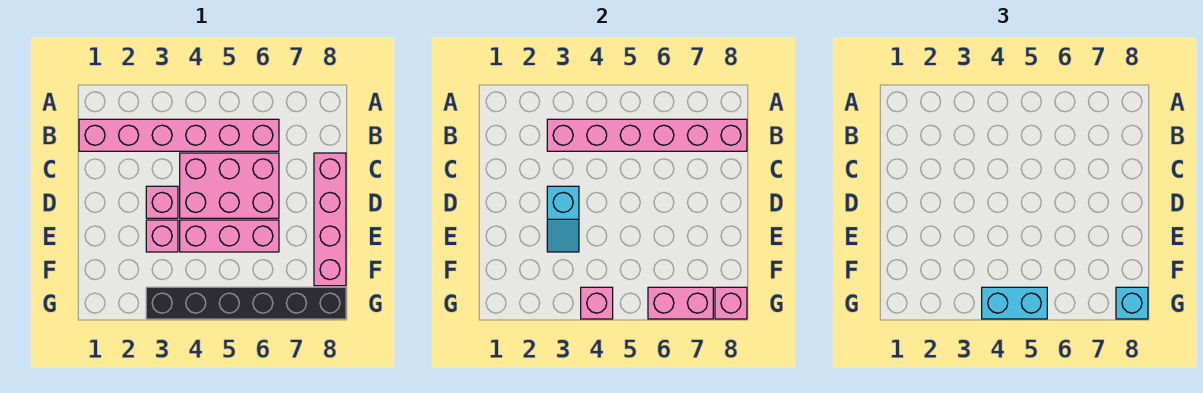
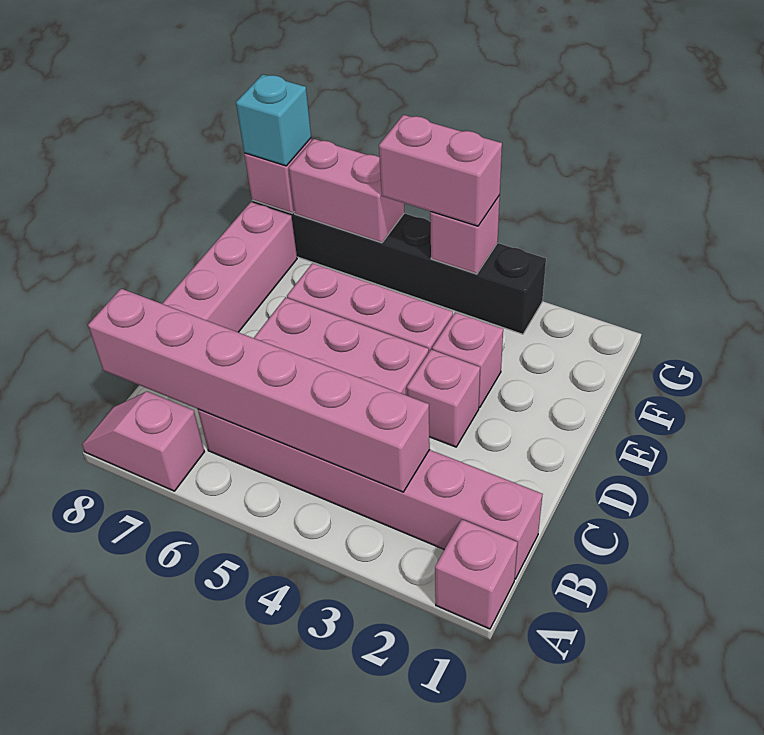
none -> pink brick A1 level 1
none -> pink slope A7:A8 level 1 top 7
cyan slope D3:E3 level 2 top D -> none
cyan brick G4:G5 level 3 -> pink brick G4:G5 level 3

